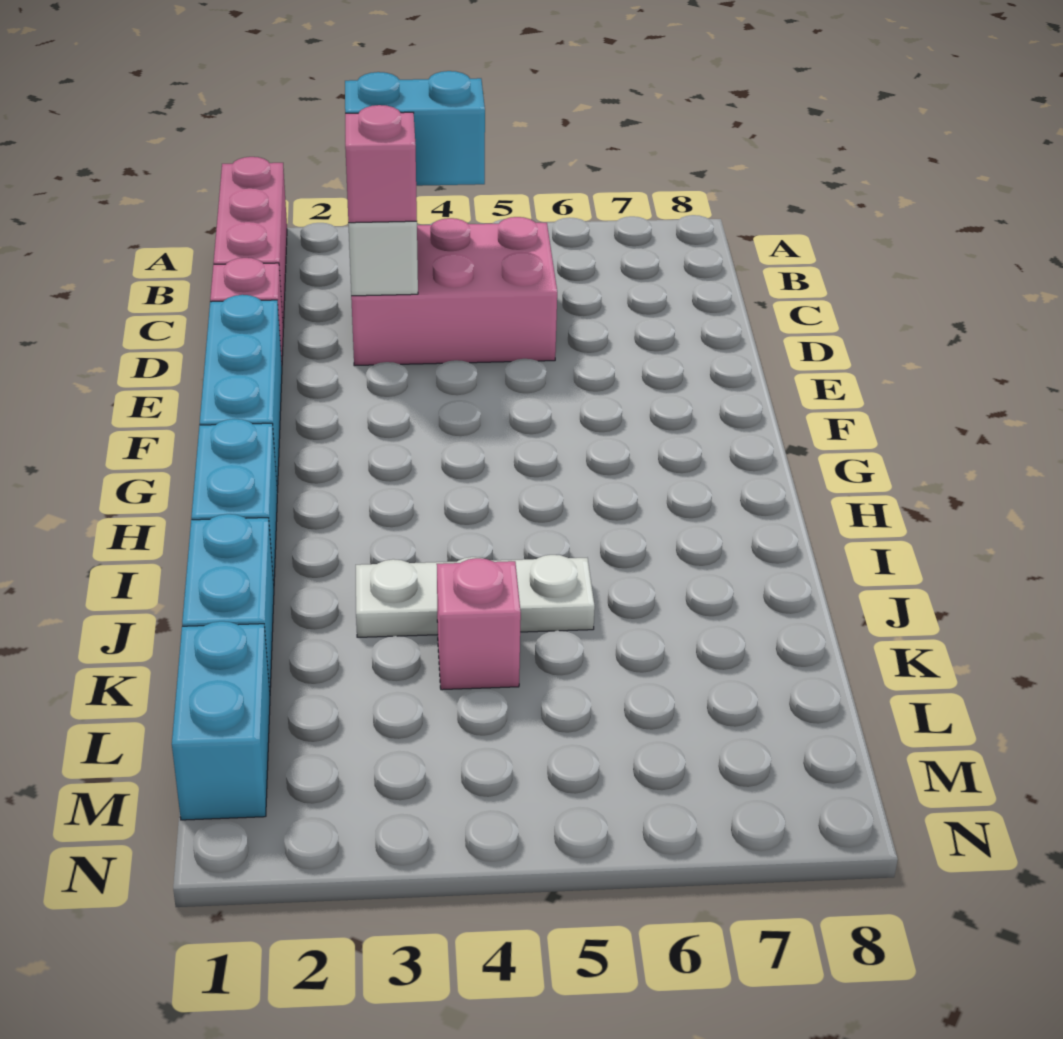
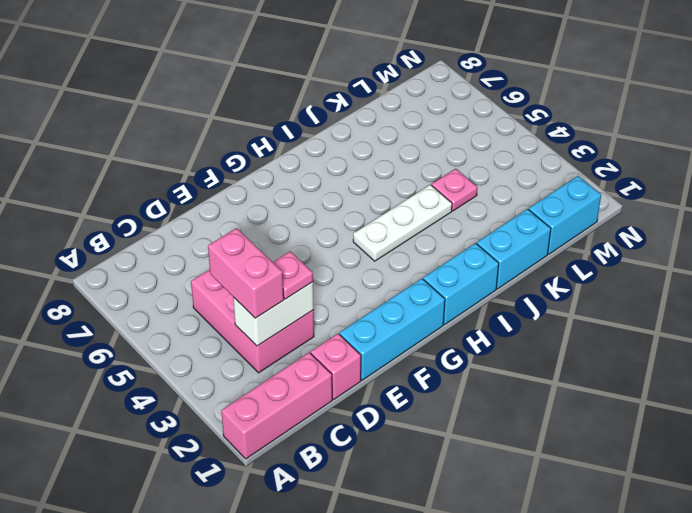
cyan brick C3:C4 level 3 -> pink brick C3:C4 level 3
pink brick D3 level 3 -> pink plate D3 level 3
white plate J3:J5 level 1 -> white plate H4:J4 level 1
pink brick K4 level 1 -> pink plate K4 level 1

